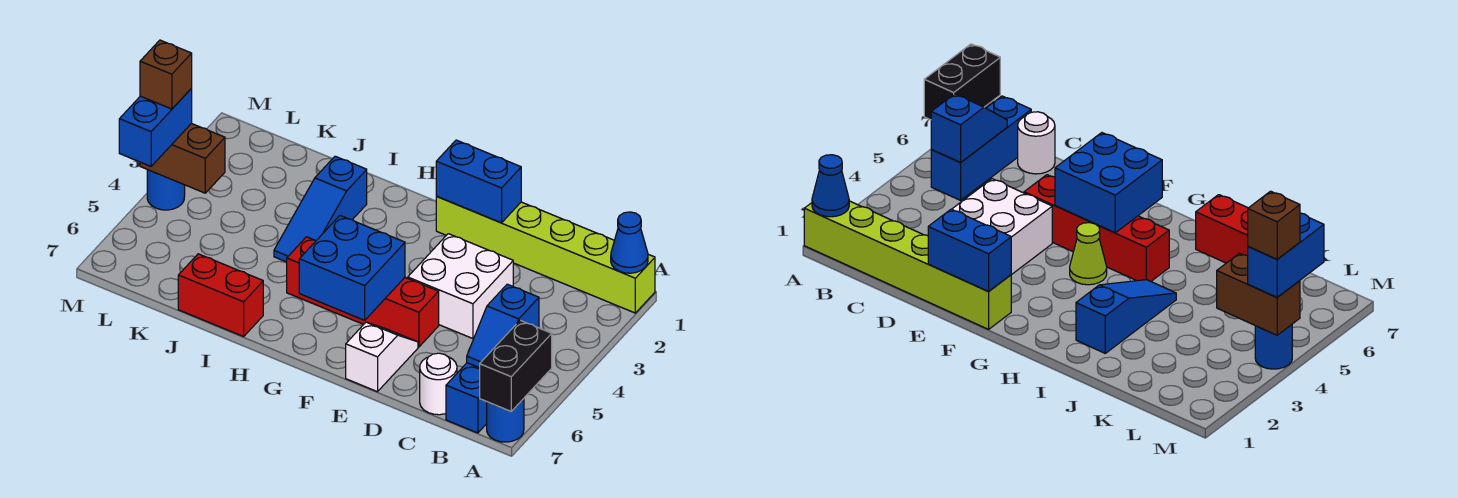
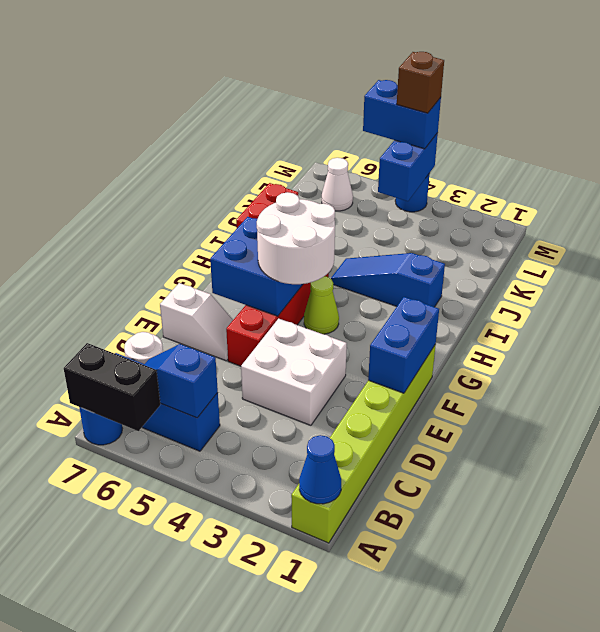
none -> white round brick F4:G5 level 3
brown brick L4:M4 level 2 -> blue brick L4:M4 level 2
none -> white cone L6 level 1

